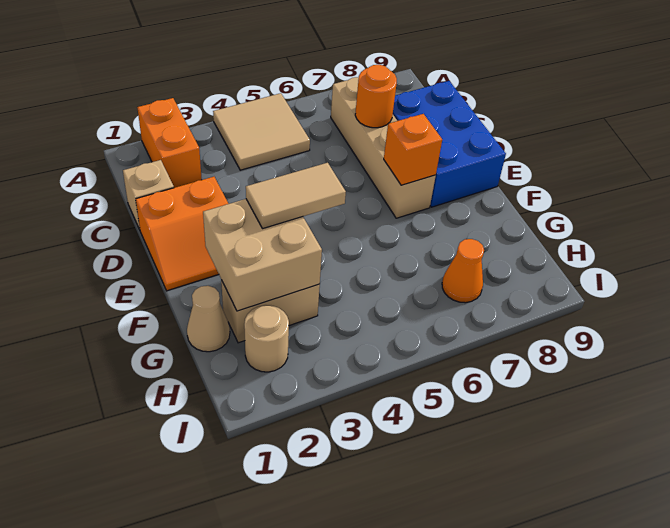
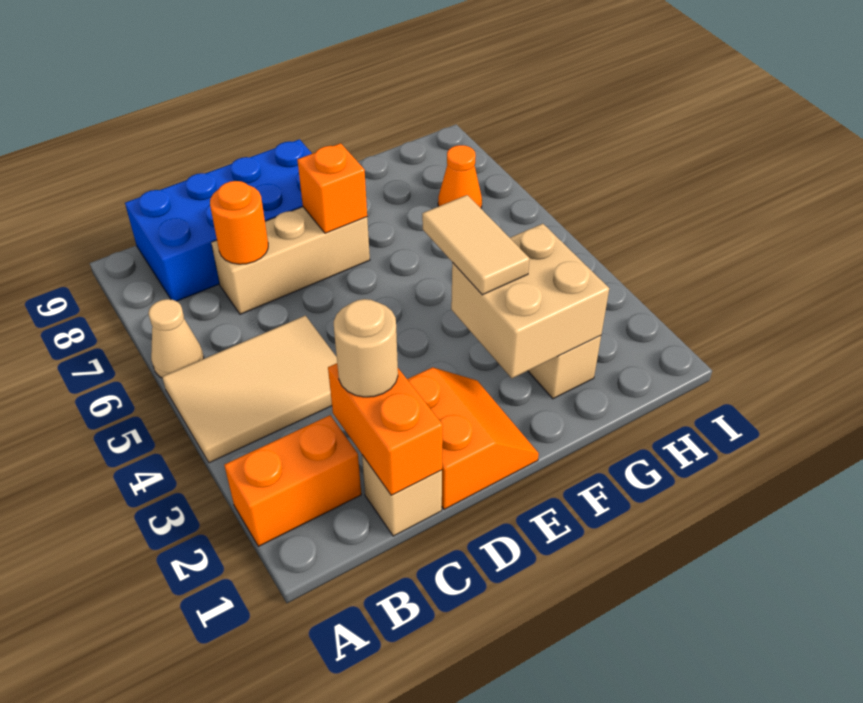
tan tile A4:B5 level 1 -> tan tile A4:C5 level 1
tan brick B7:E7 level 1 -> tan brick C7:E7 level 1
none -> orange brick C1:C2 level 2
blue brick C8:E9 level 1 -> blue brick B8:E9 level 1
tan cone G1 level 1 -> tan cone A6 level 1
tan round brick H2 level 1 -> tan round brick C2 level 3

